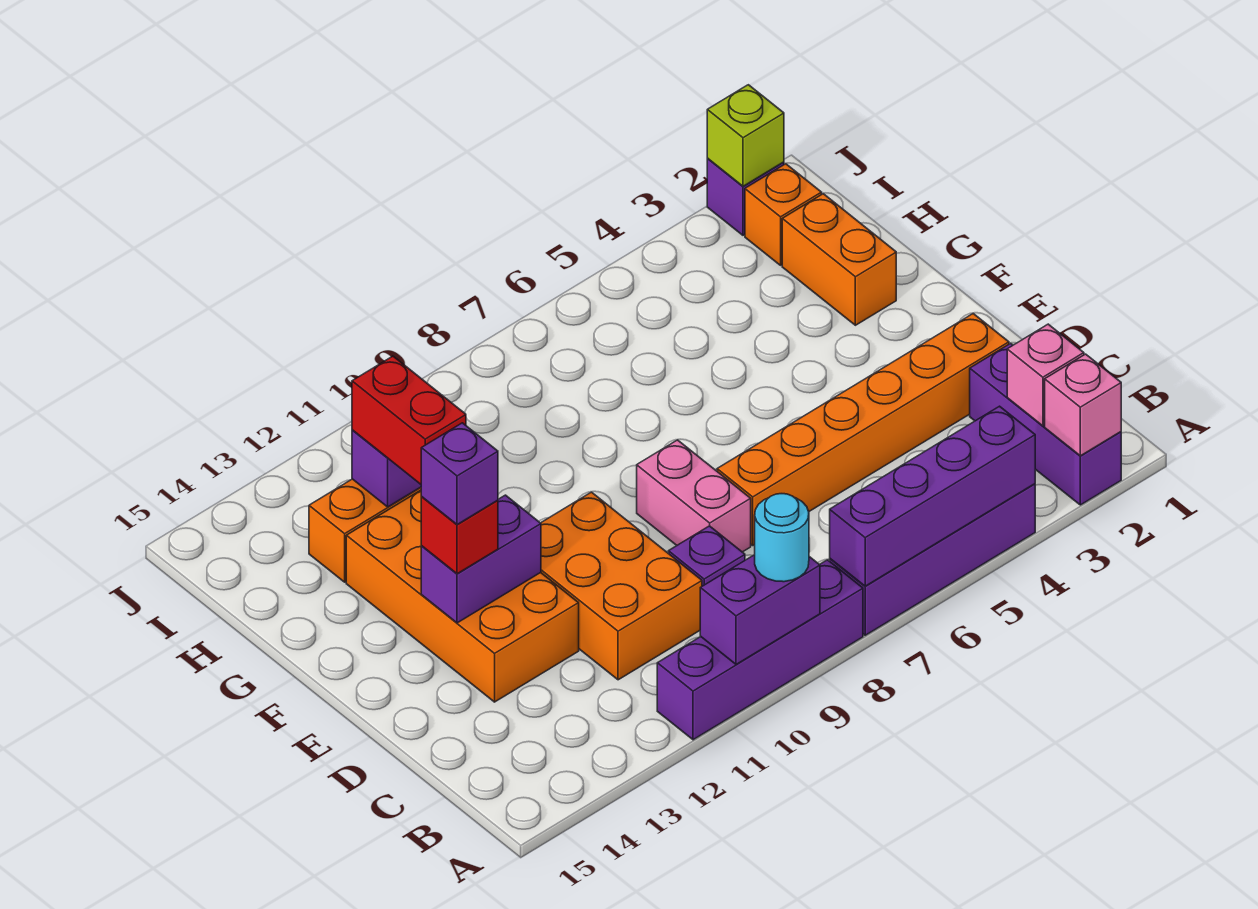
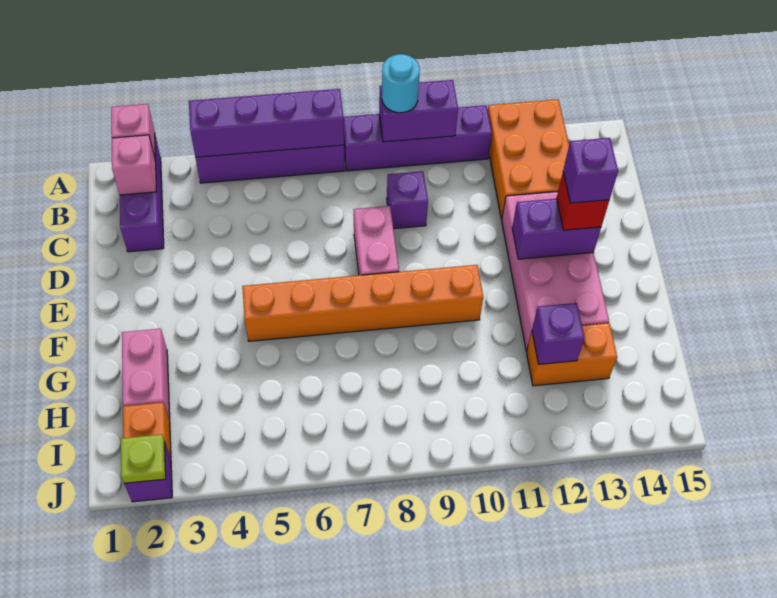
orange brick C10:E11 level 1 -> orange brick A12:C13 level 1
orange brick D2:D7 level 1 -> orange brick F5:F10 level 1
orange brick D12:G13 level 1 -> pink brick D12:G13 level 1
orange brick G2:H2 level 1 -> pink brick G2:H2 level 1
red brick G12:H12 level 3 -> none
lime brick J2 level 2 -> lime plate J2 level 2

